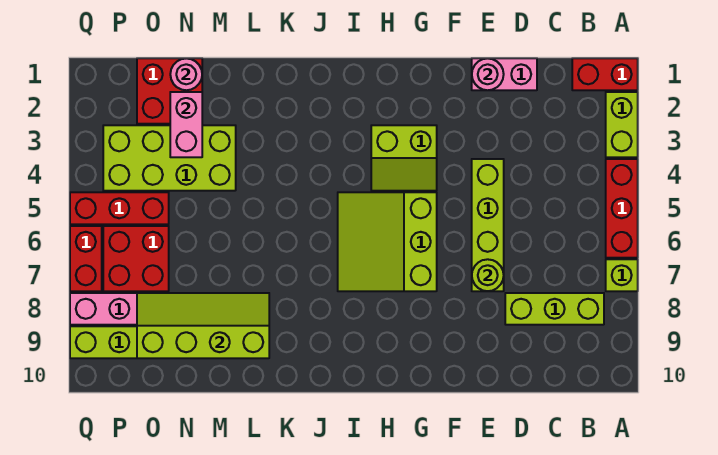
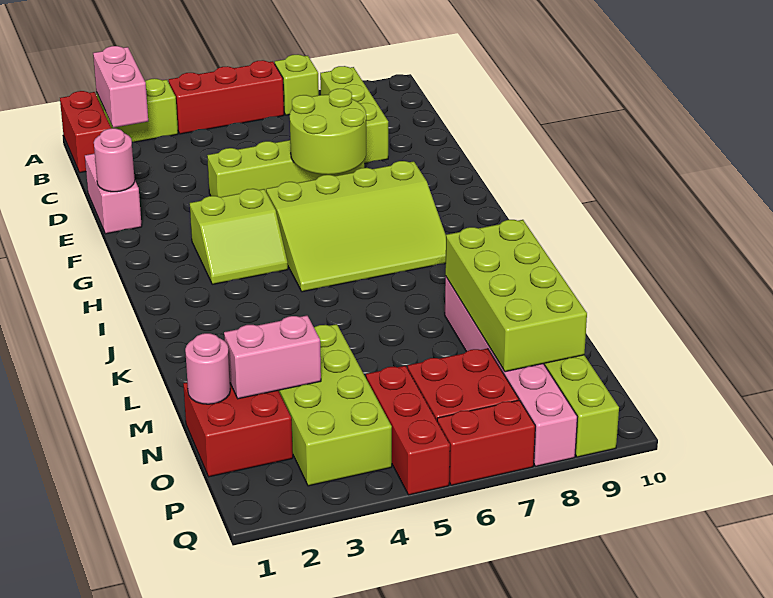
none -> pink brick A2:B2 level 2
lime round brick E7 level 2 -> lime round brick E6:F7 level 2
lime slope G3:H4 level 1 top 3 -> lime slope G3:H4 level 1 top G
lime slope G5:I7 level 1 top G -> lime slope G5:I8 level 1 top G
lime slope L8:O9 level 2 top 9 -> lime brick L8:O9 level 2

